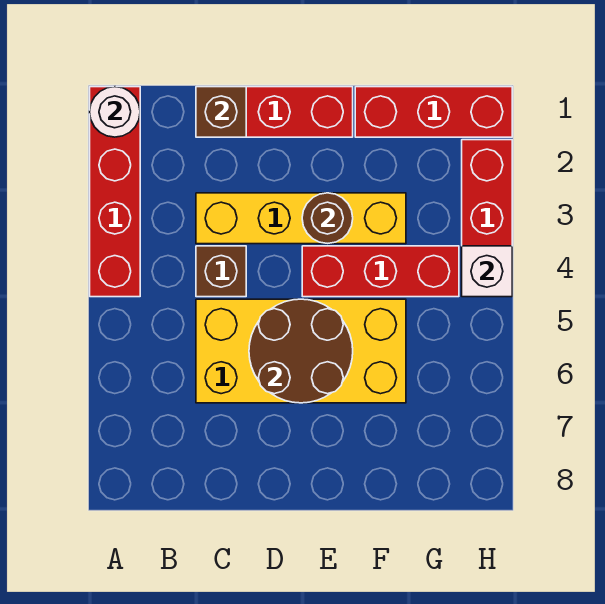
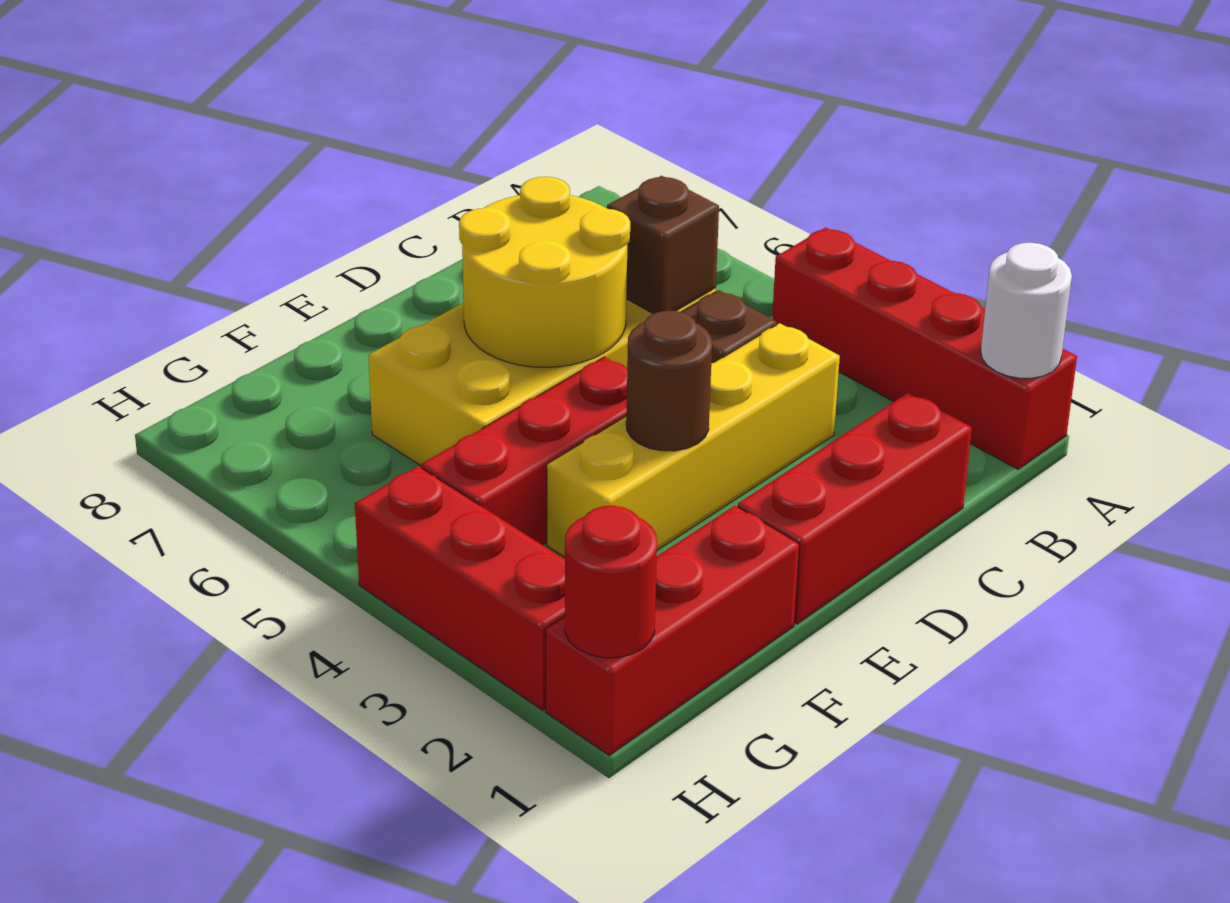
brown brick C1 level 2 -> brown brick C5 level 2
brown round brick D5:E6 level 2 -> yellow round brick D5:E6 level 2
none -> red round brick H1 level 2
white brick H4 level 2 -> none

